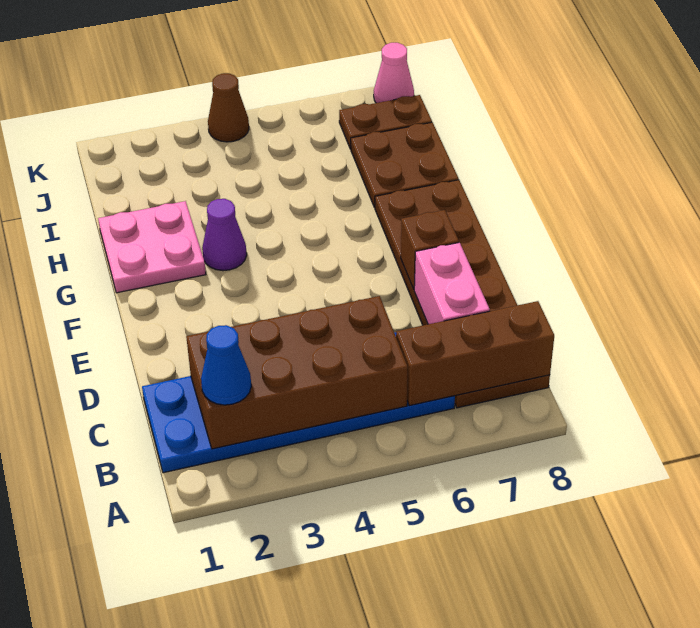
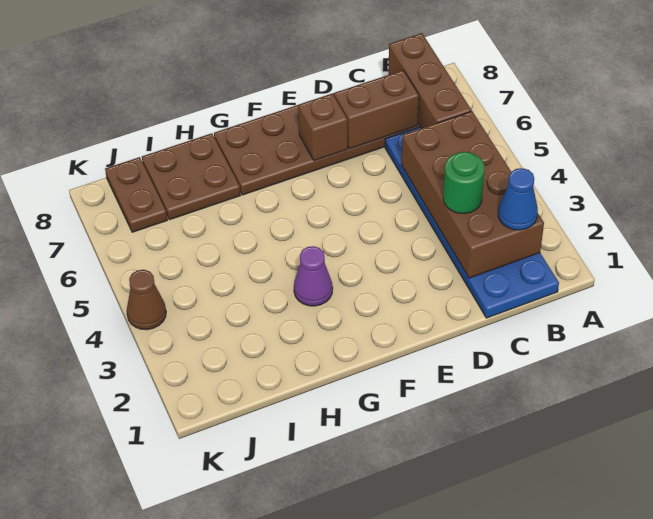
none -> green round brick C3 level 3
pink brick C7:D7 level 2 -> brown brick C7:D7 level 2
pink plate G1:H2 level 1 -> none
pink cone K8 level 1 -> none

